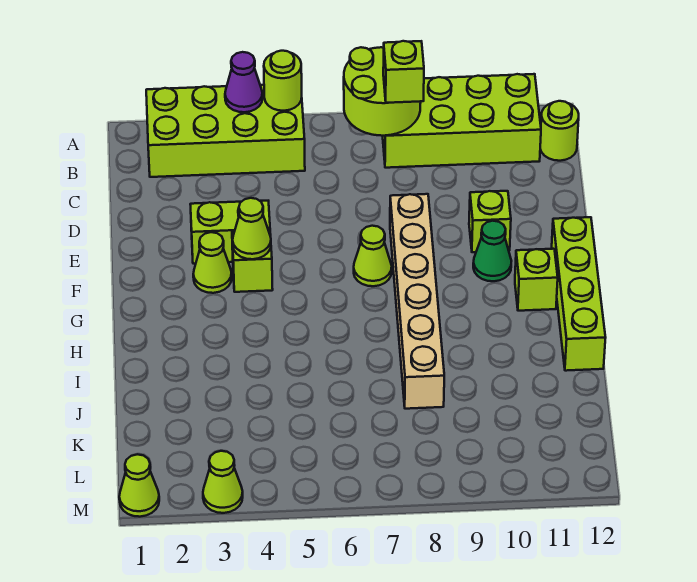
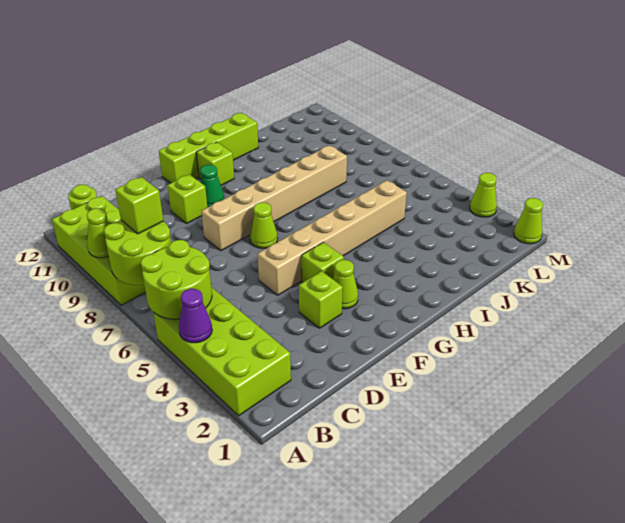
lime round brick A5 level 2 -> lime round brick A5:B6 level 2
lime brick E3:E4 level 1 -> lime brick E3 level 1
none -> tan brick E5:J5 level 1
lime cone F4 level 2 -> lime cone A9 level 2

